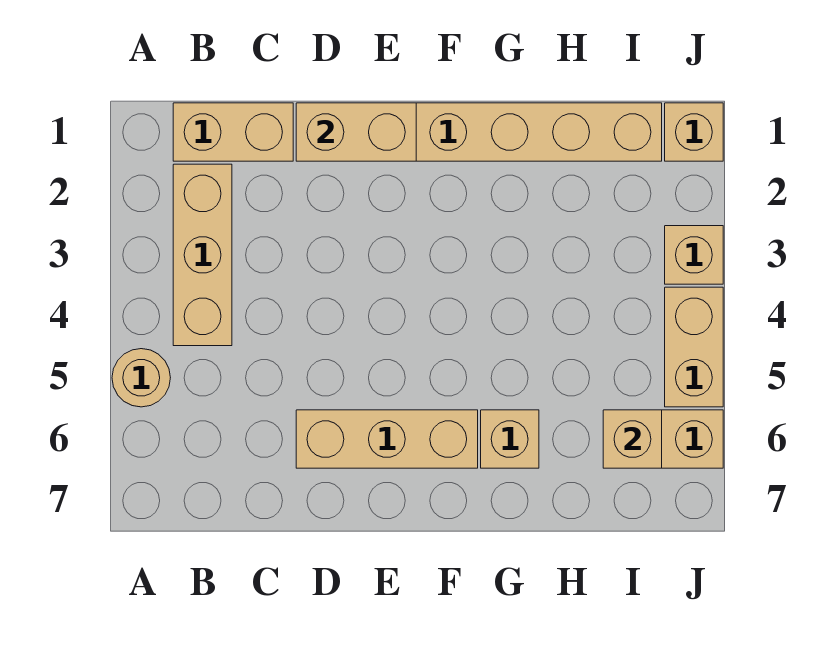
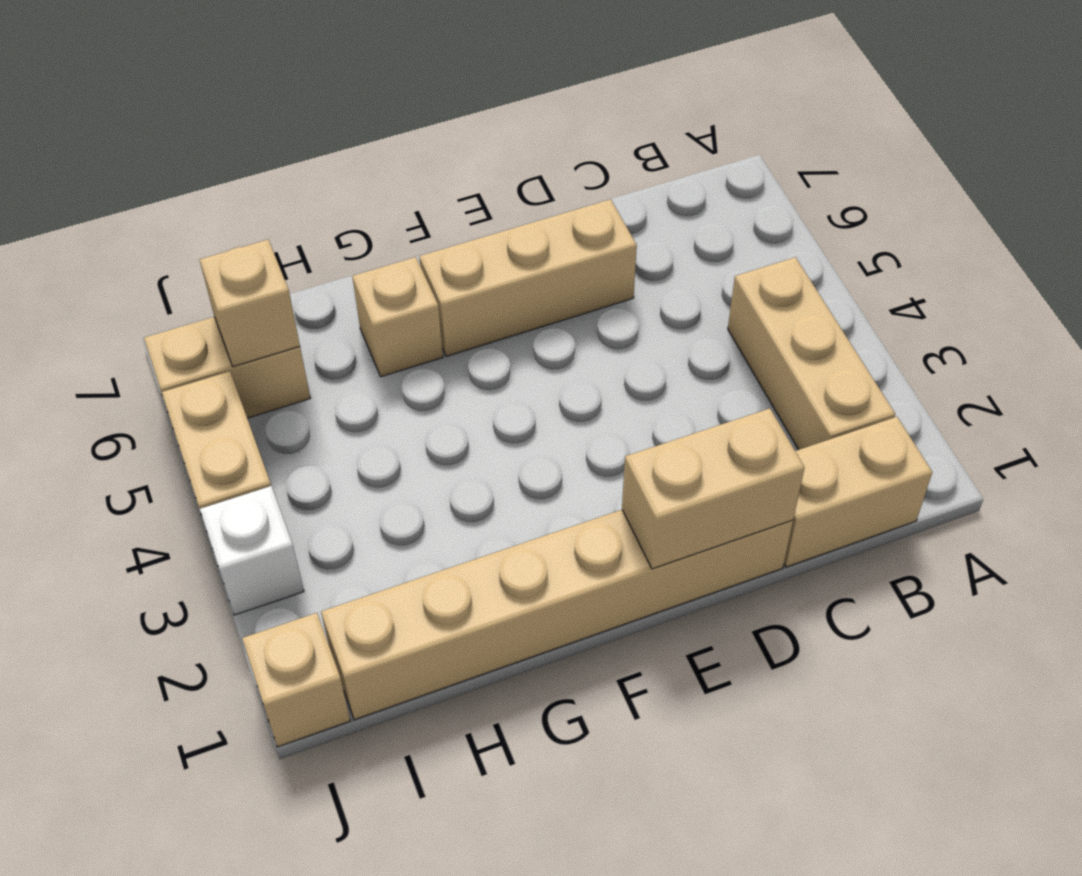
tan round brick A5 level 1 -> none
tan brick J3 level 1 -> white brick J3 level 1

